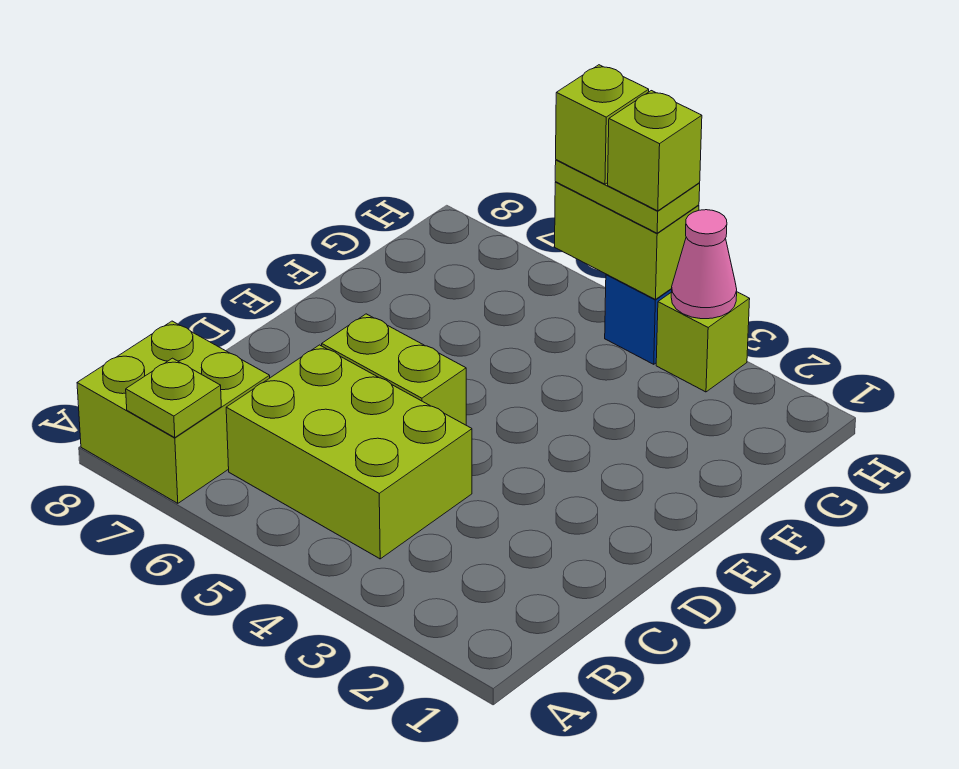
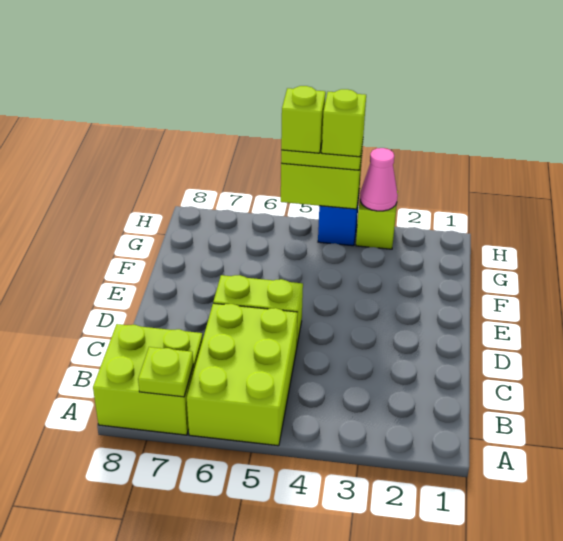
lime brick B4:C6 level 1 -> lime brick A5:C6 level 1

